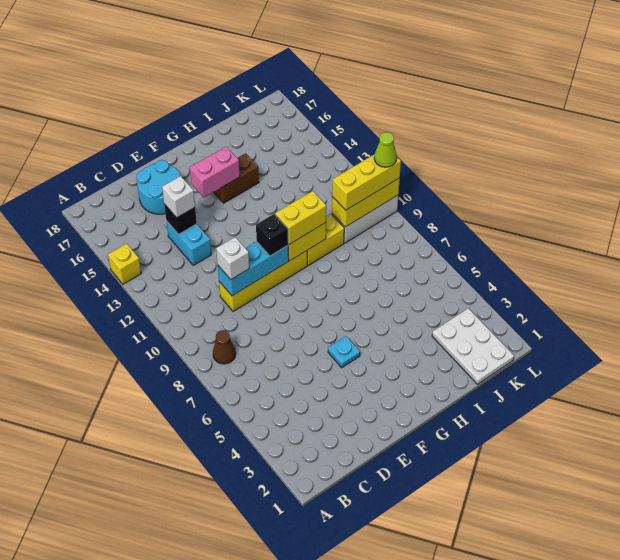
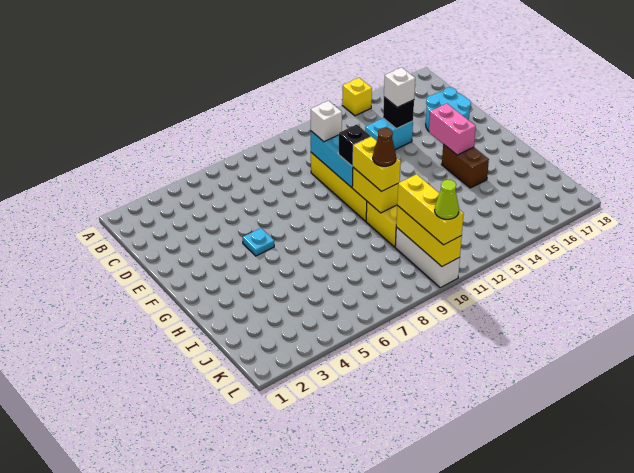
brown cone B8 level 1 -> brown cone H10 level 4
white plate J1:K3 level 1 -> none

